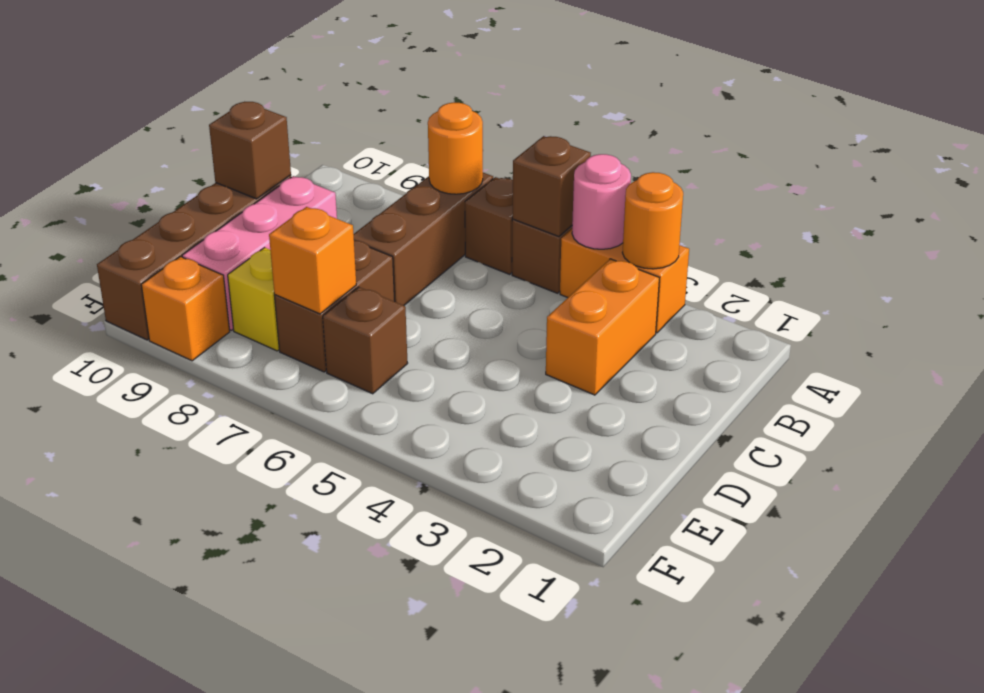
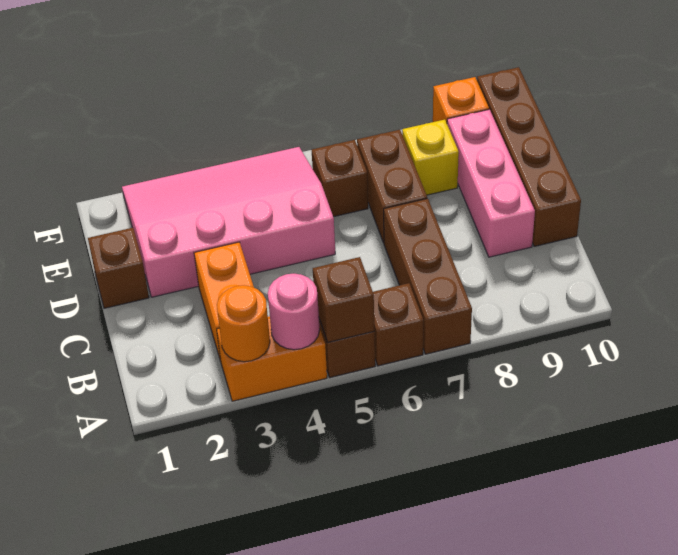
orange round brick A7 level 2 -> none
brown brick C10 level 2 -> brown brick D1 level 1
none -> pink slope D2:F5 level 1 top D
orange brick E7 level 2 -> none

